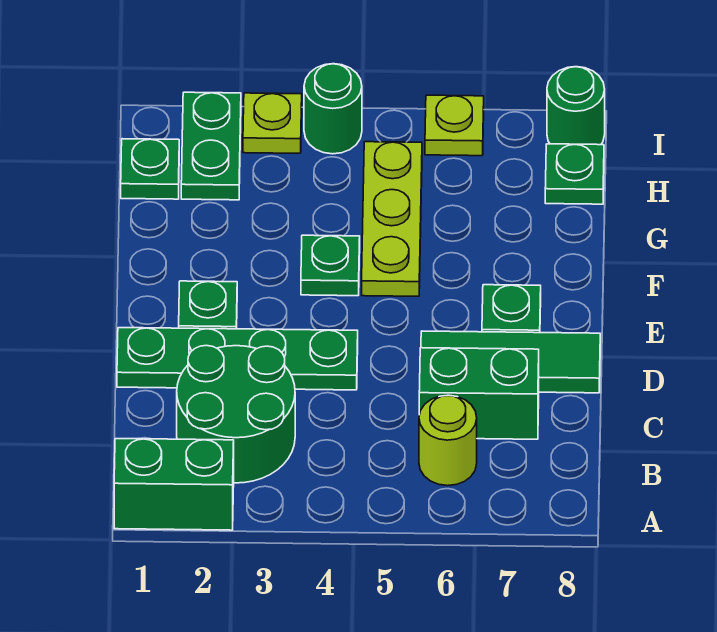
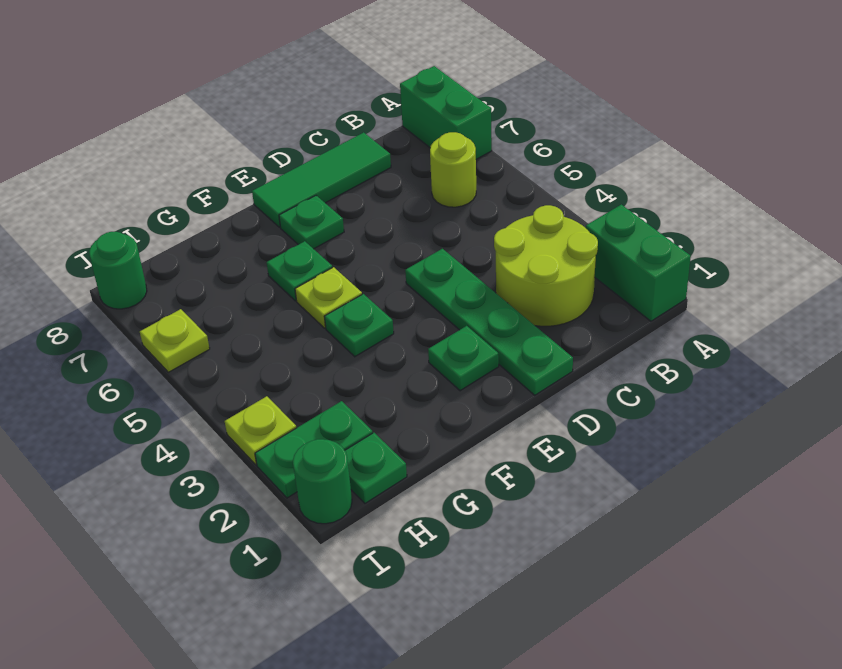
green round brick B2:C3 level 1 -> lime round brick B2:C3 level 1
green brick C6:C7 level 1 -> green brick A7:A8 level 1
green tile D6:D8 level 1 -> green tile C8:E8 level 1
lime plate F5:H5 level 1 -> lime plate F5 level 1
green plate H8 level 1 -> green plate F6 level 1
green round brick I4 level 1 -> green round brick I1 level 1

